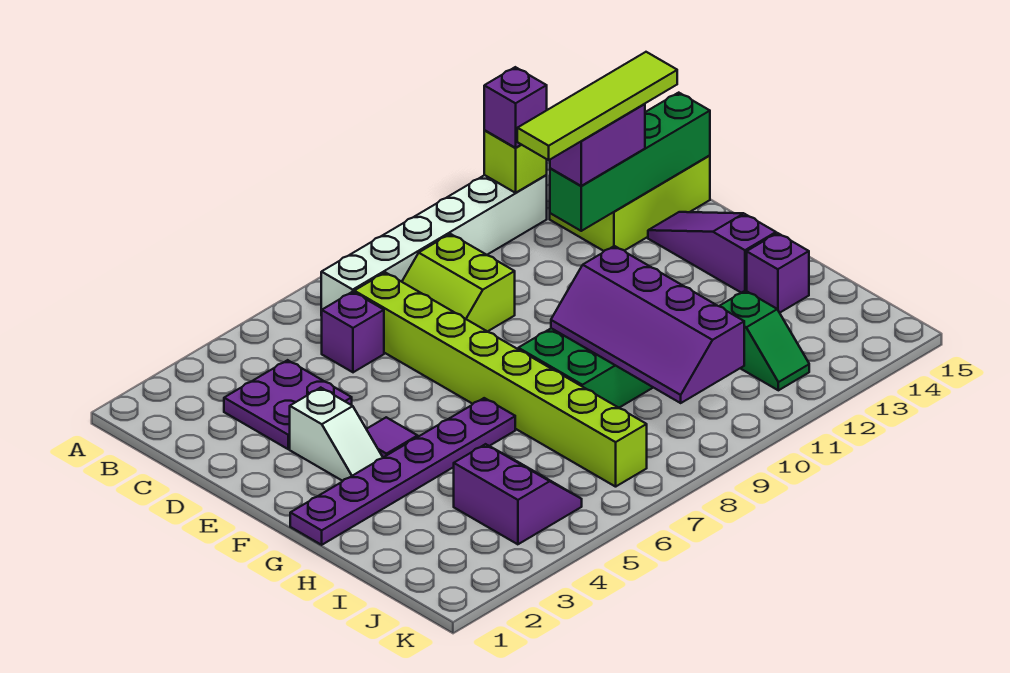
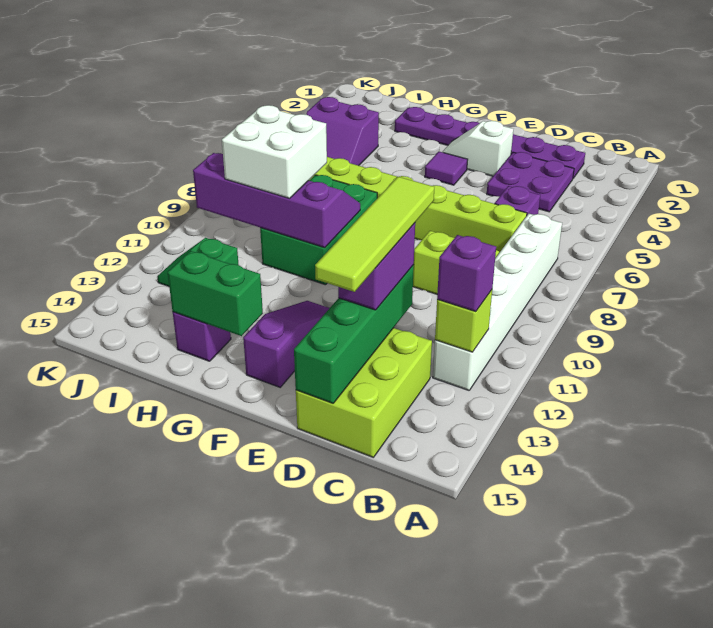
purple slope E14:G14 level 1 top G -> purple slope F12:F14 level 1 top 14
purple plate G1:G6 level 1 -> purple plate C2:H2 level 1
none -> green brick G14:H14 level 2
none -> white brick H9:I10 level 3

